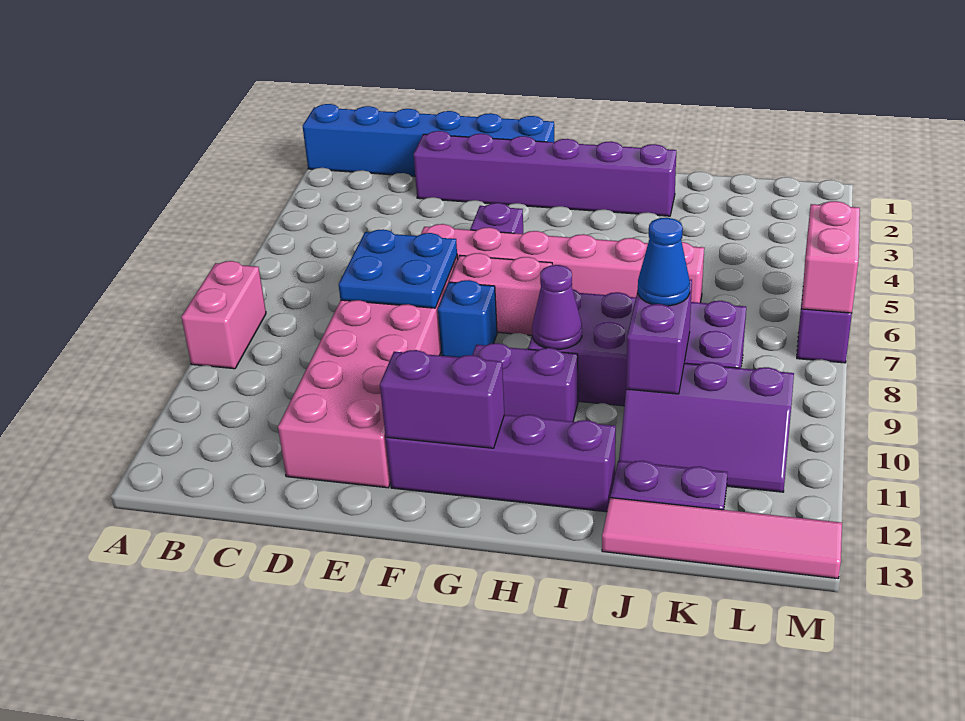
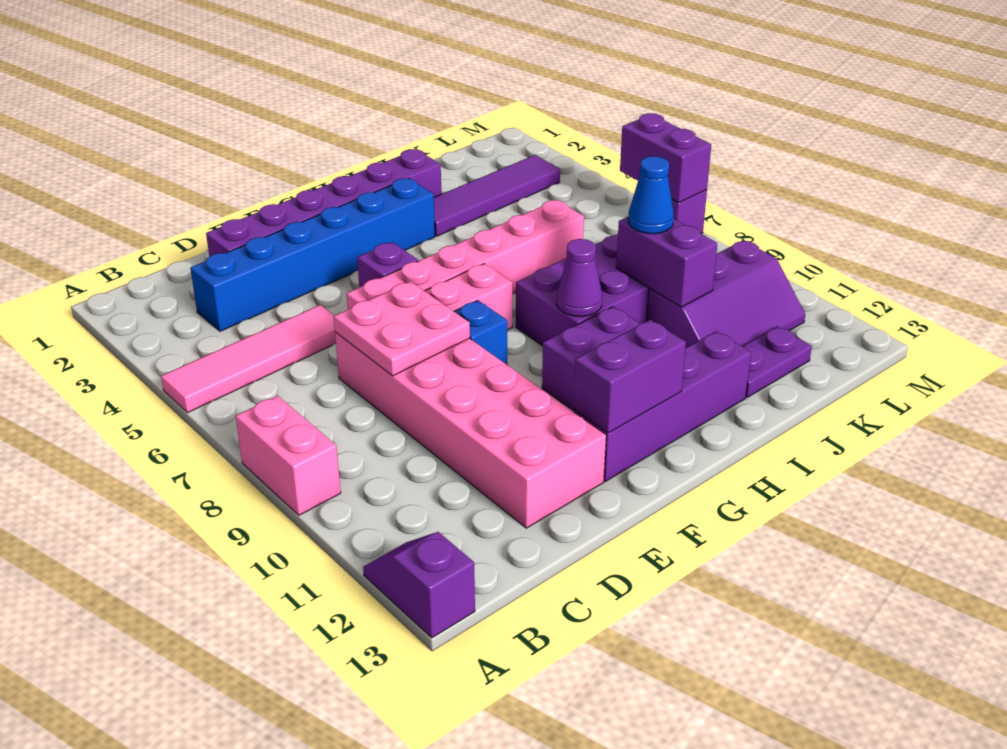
blue brick A1:F1 level 1 -> blue brick C3:H3 level 1
none -> purple slope A12:A13 level 1 top 13
blue plate D7:E8 level 2 -> pink plate D7:E8 level 2
none -> purple tile I3:L3 level 1
pink tile J13:M13 level 1 -> pink tile A5:D5 level 1
pink brick M6:M7 level 2 -> purple brick M6:M7 level 2

